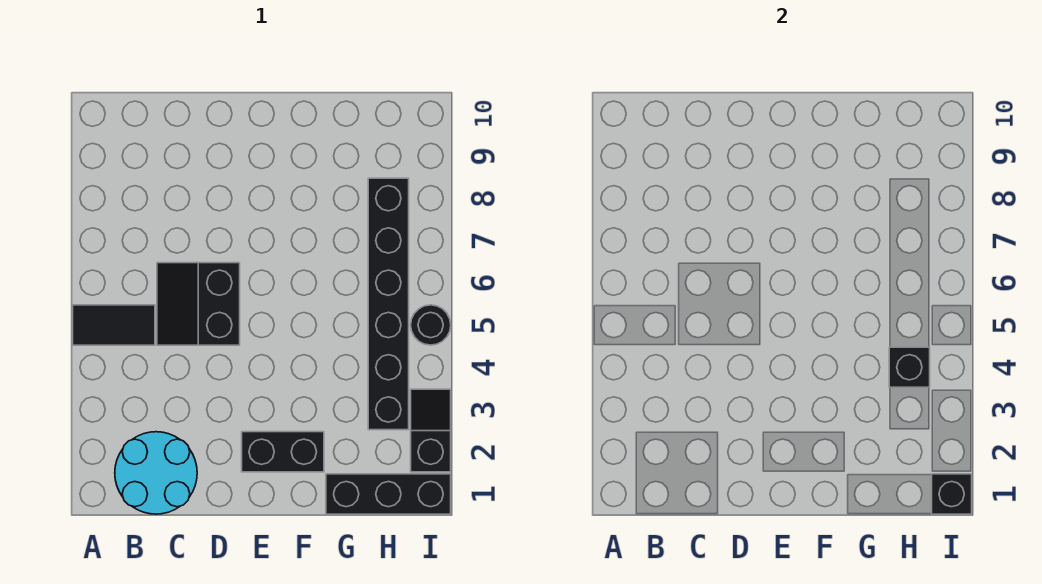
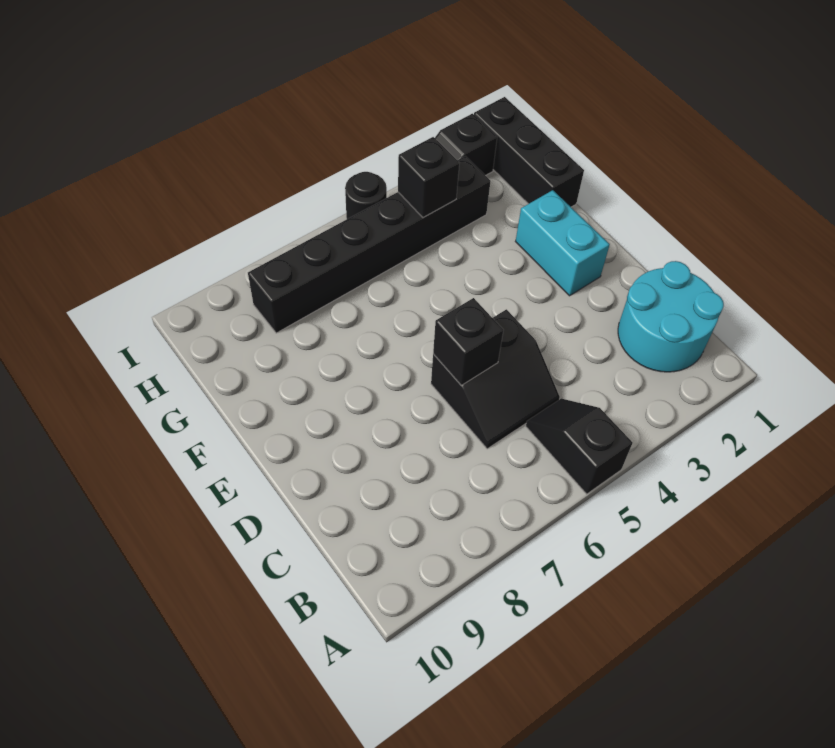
black tile A5:B5 level 1 -> black slope A5:B5 level 1 top A
black brick E2:F2 level 1 -> cyan brick E2:F2 level 1
black brick I1 level 2 -> black brick D6 level 2

